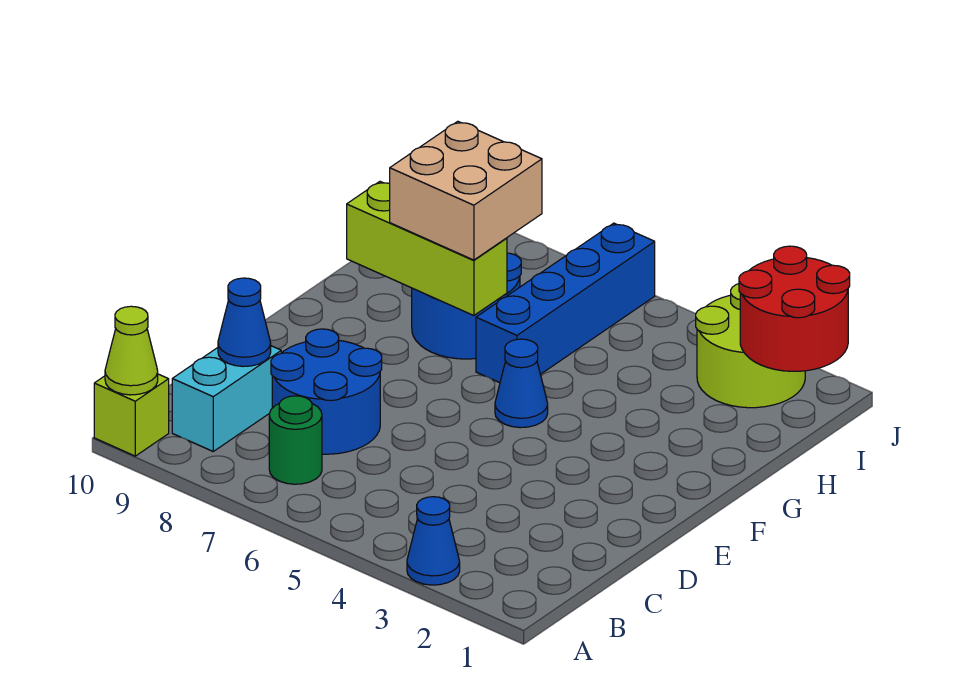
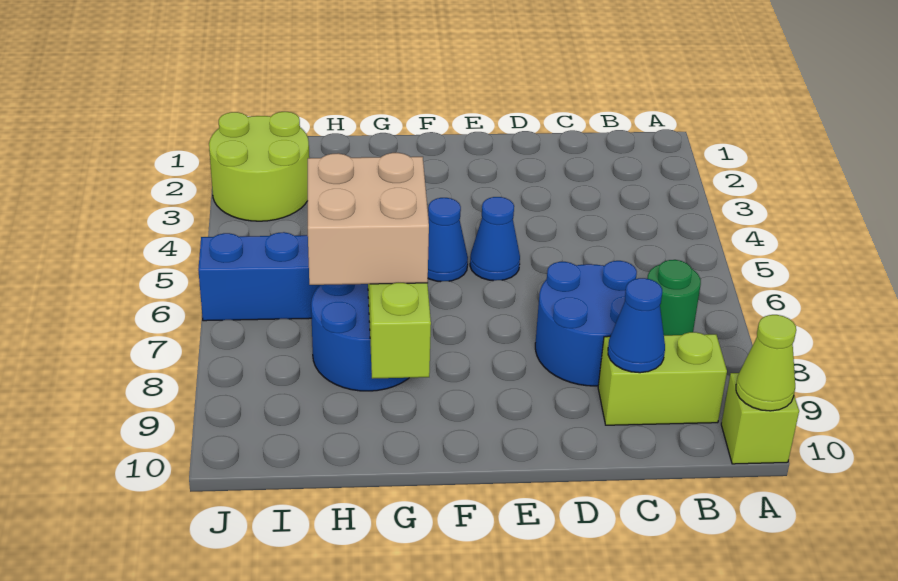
blue cone A3 level 1 -> blue cone E5 level 1
cyan brick B9:C9 level 1 -> lime brick B9:C9 level 1
red round brick I1:J2 level 2 -> none

